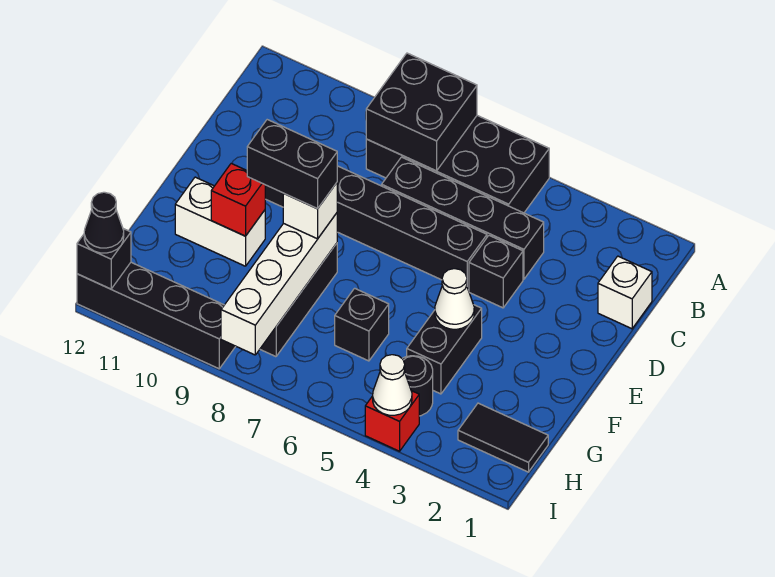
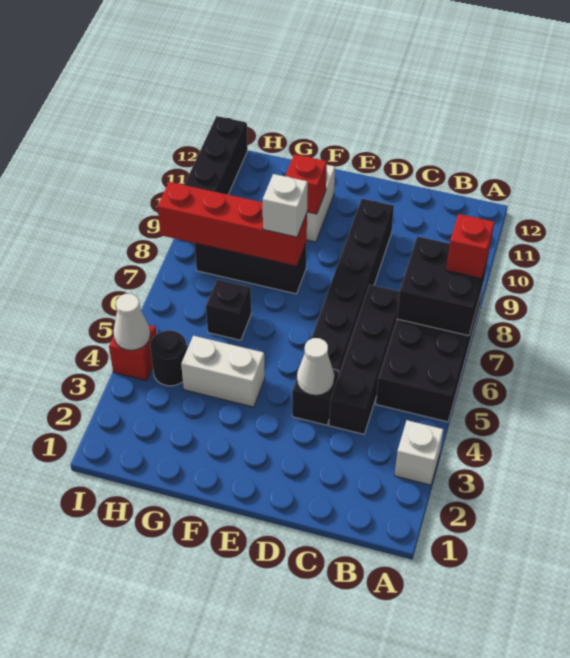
none -> red brick A8 level 3
white brick C1 level 1 -> white brick A3 level 1
black brick F4:G4 level 1 -> white brick F4:G4 level 1
white cone F4 level 2 -> white cone D4 level 2
white brick F8:I8 level 2 -> red brick F8:I8 level 2
black brick F8:F9 level 4 -> none
black tile H1:H2 level 1 -> none
black brick I12 level 2 -> none
black cone I12 level 3 -> none

